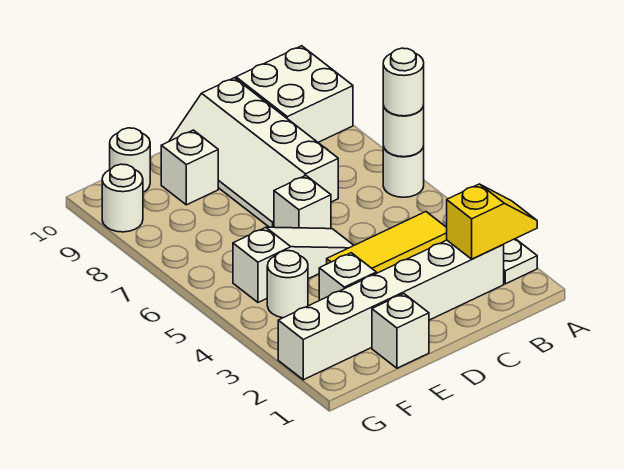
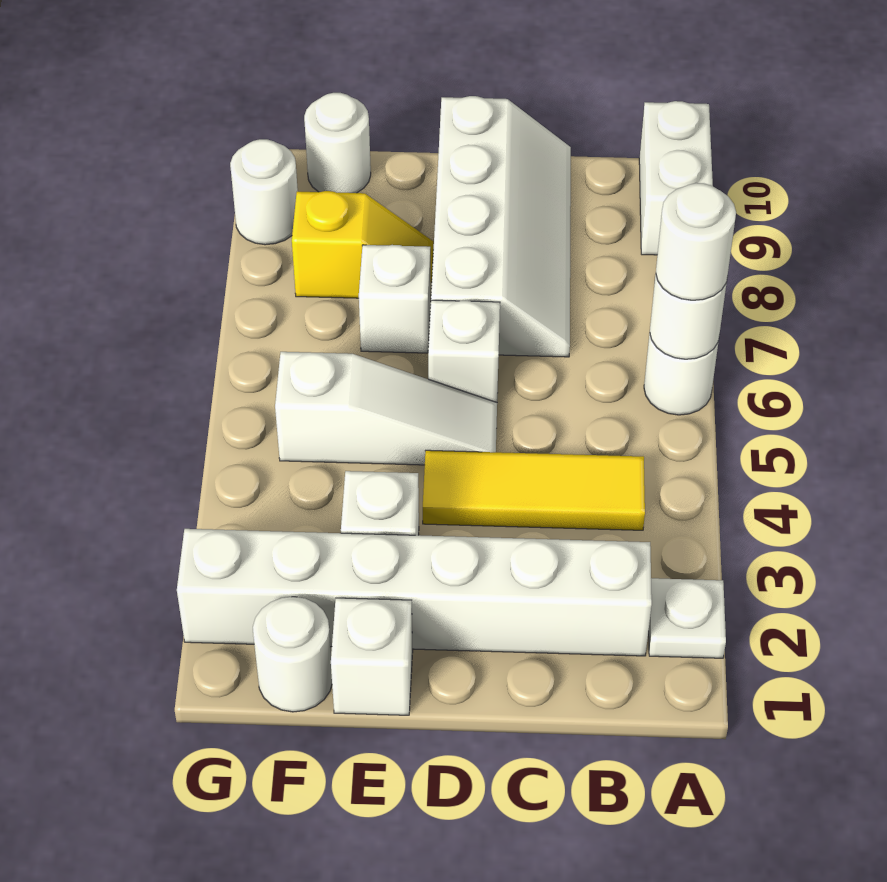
yellow slope A2:B2 level 2 top B -> yellow slope E8:F8 level 1 top F
white brick A9:B10 level 1 -> white brick A9:A10 level 1
white slope C7:D10 level 1 top C -> white slope C7:D10 level 1 top D
white brick E9 level 1 -> white brick E7 level 1
white round brick F4 level 1 -> white round brick F1 level 1

